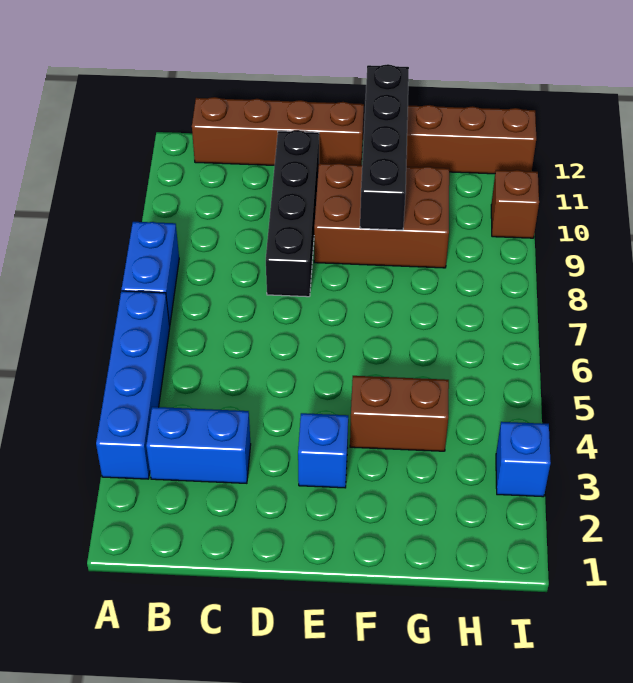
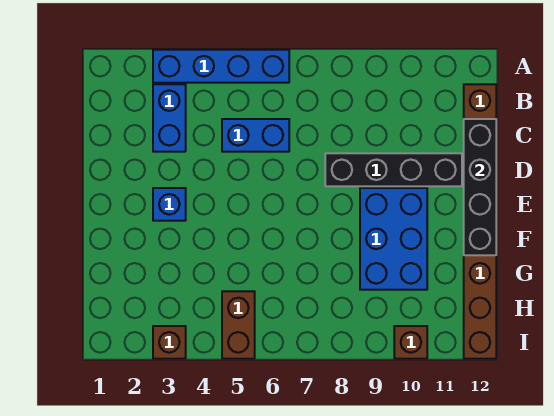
blue brick A7:A8 level 1 -> blue brick C5:C6 level 1
brown brick E9:G10 level 1 -> blue brick E9:G10 level 1
brown brick F4:G4 level 1 -> brown brick H5:I5 level 1
black brick F9:F12 level 2 -> black brick C12:F12 level 2
blue brick I3 level 1 -> brown brick I3 level 1

